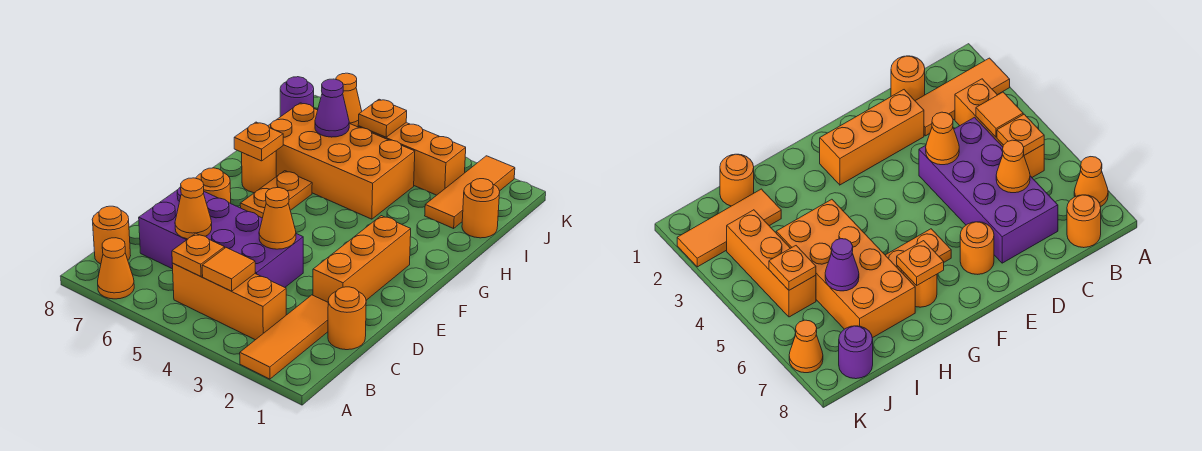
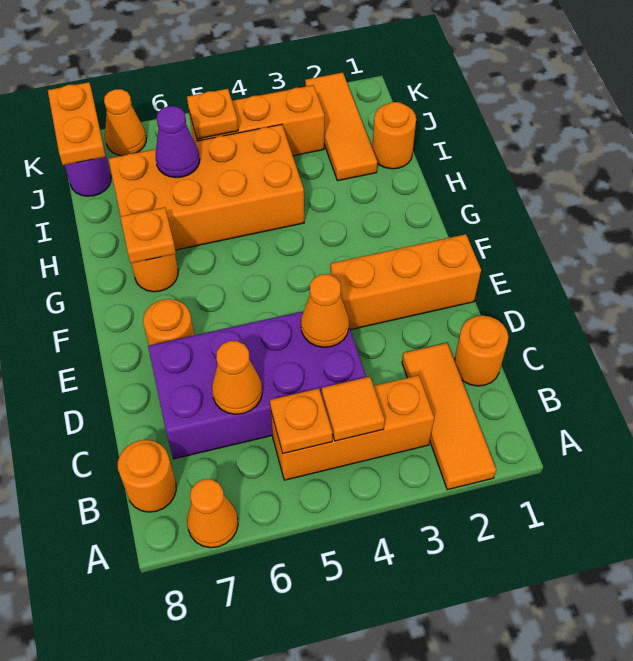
orange brick D2:F2 level 1 -> orange brick E1:E3 level 1
orange plate F6:G6 level 1 -> orange plate J8:K8 level 2

